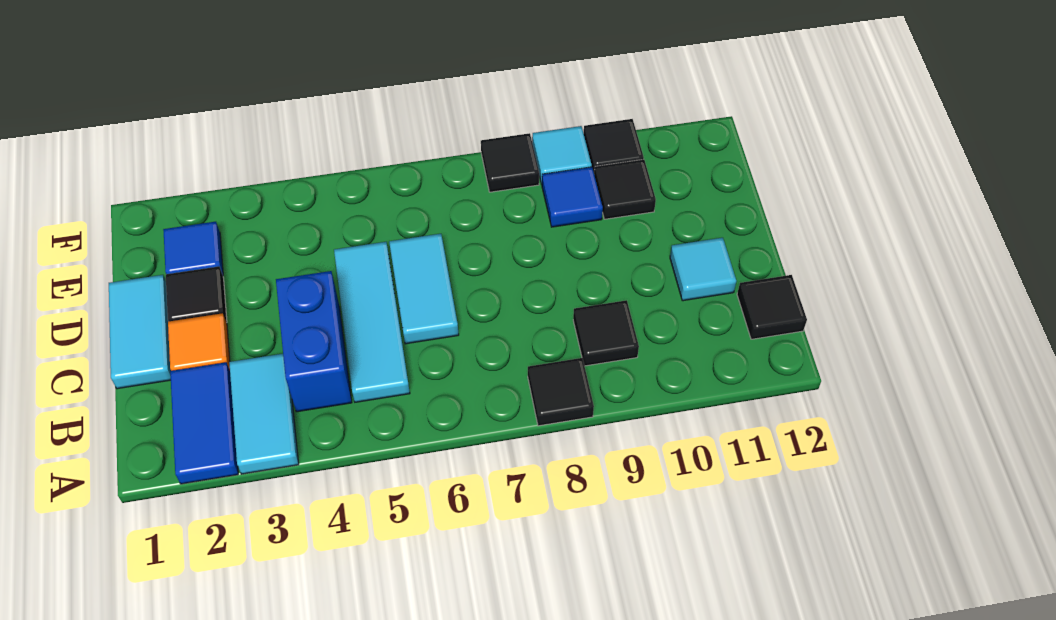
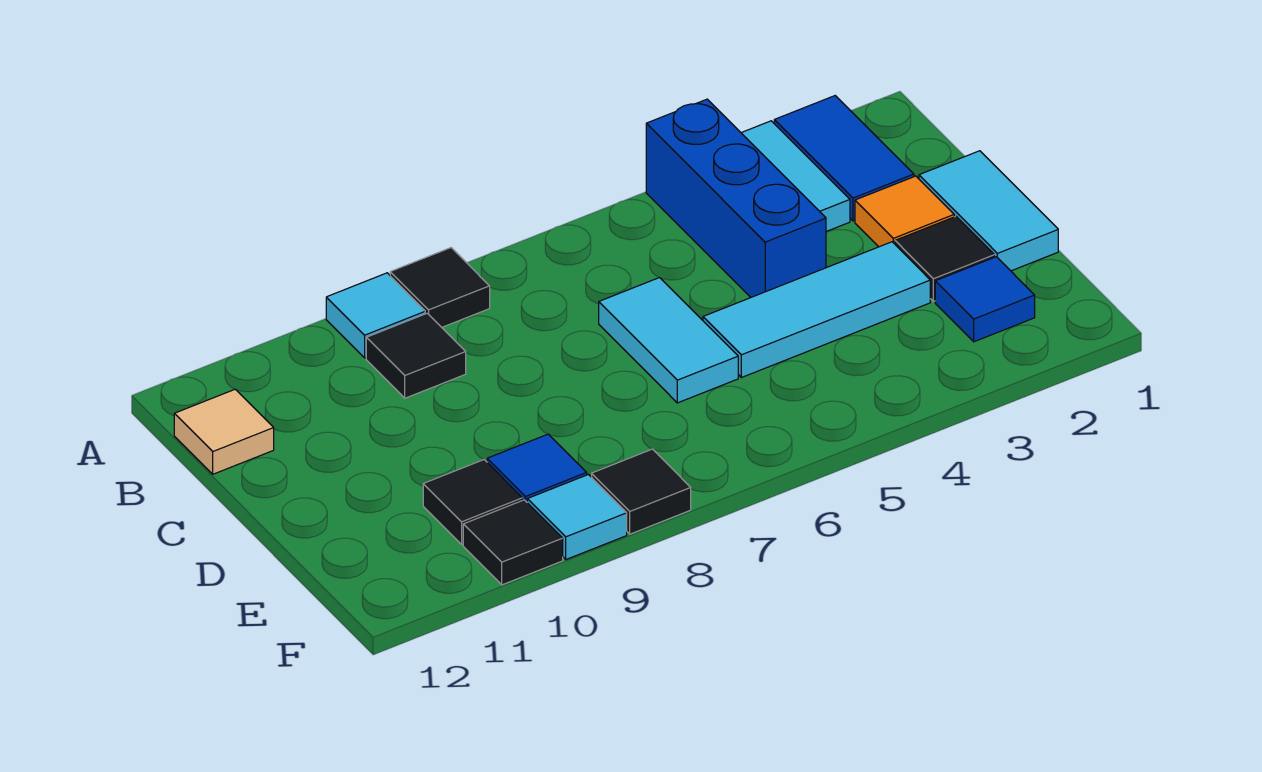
blue brick B4:C4 level 1 -> blue brick A4:C4 level 1
cyan tile B5:D5 level 1 -> cyan tile D3:D5 level 1
black tile B12 level 1 -> tan tile B12 level 1
cyan tile C11 level 1 -> cyan tile A9 level 1

